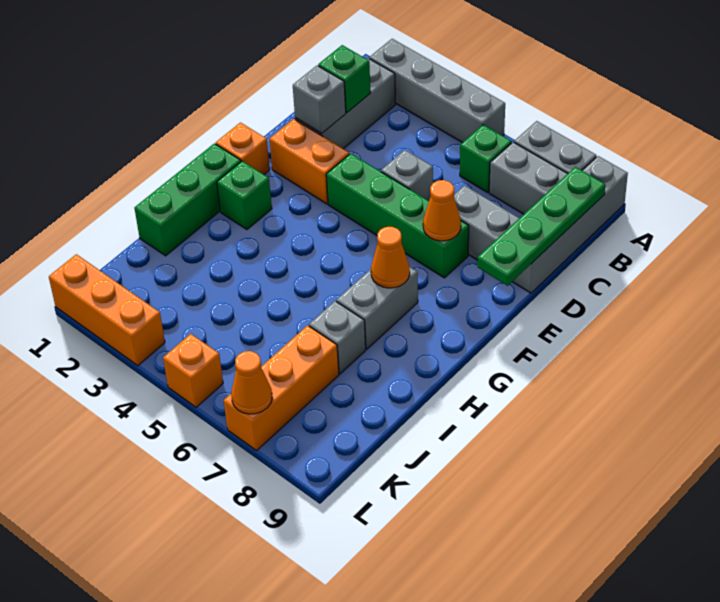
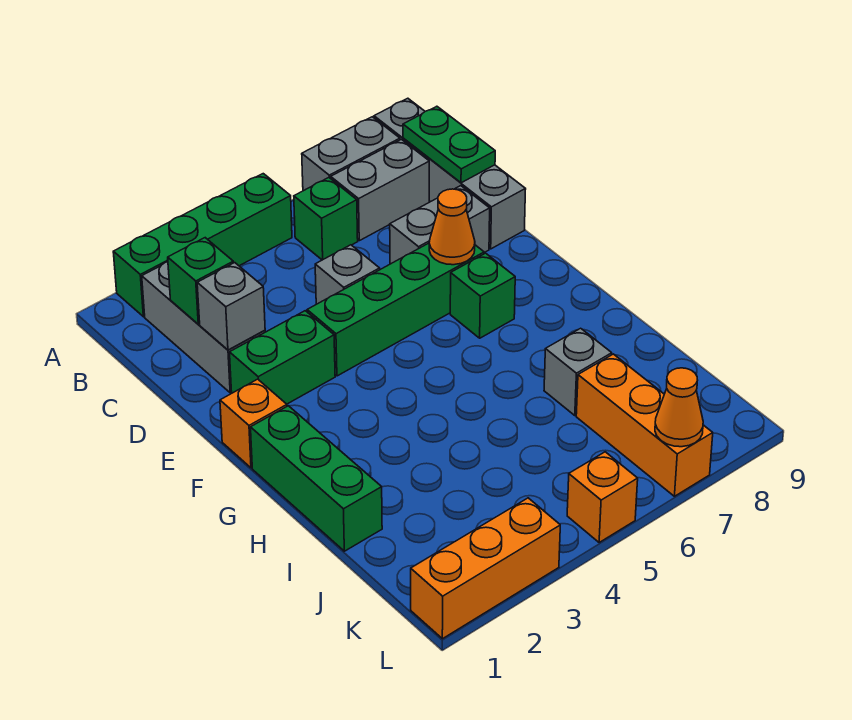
grey brick A2:A5 level 1 -> green brick A2:A5 level 1
green plate B9:E9 level 2 -> green plate B9:C9 level 2
orange brick E2:E3 level 1 -> green brick E2:E3 level 1
green brick G2 level 1 -> green brick F7 level 1
grey brick G7:H7 level 1 -> none
orange cone G7 level 2 -> none

